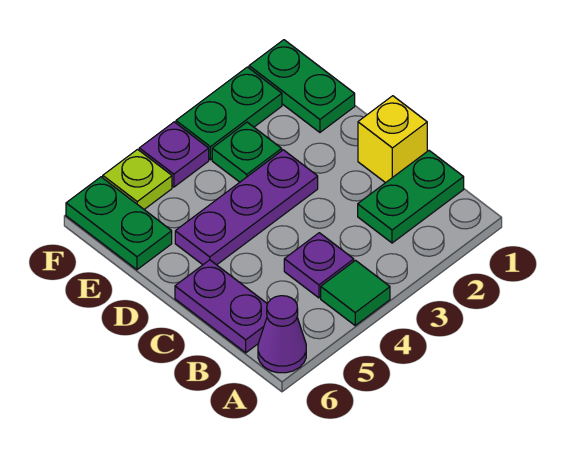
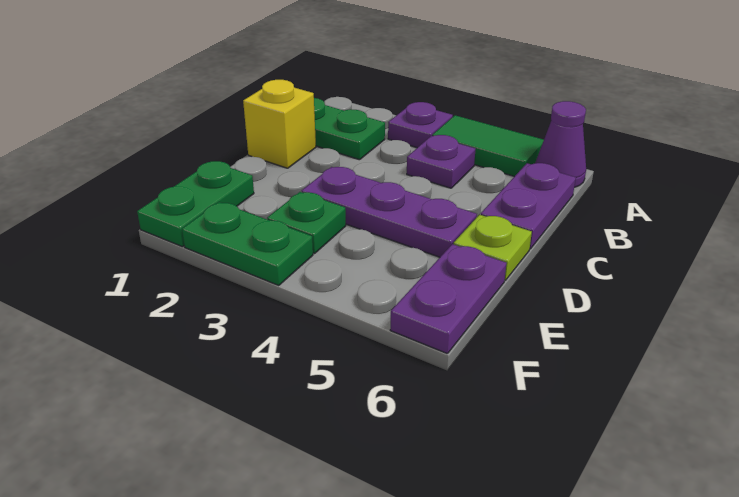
green tile A4 level 1 -> green tile A4:A5 level 1
green plate E6:F6 level 1 -> purple plate E6:F6 level 1
purple plate F4 level 1 -> purple plate A3 level 1
lime plate F5 level 1 -> lime plate D6 level 1

